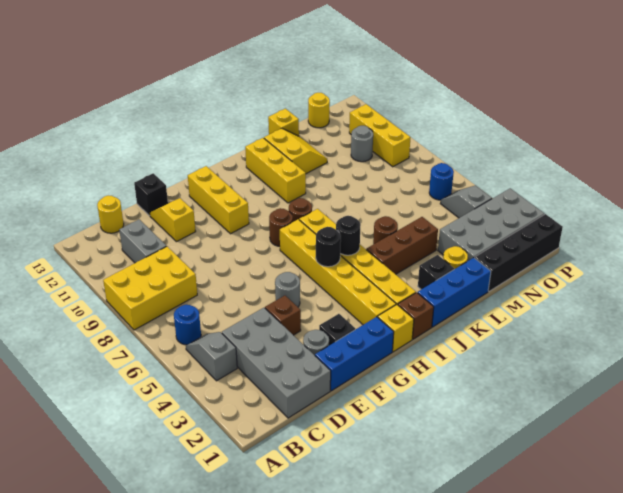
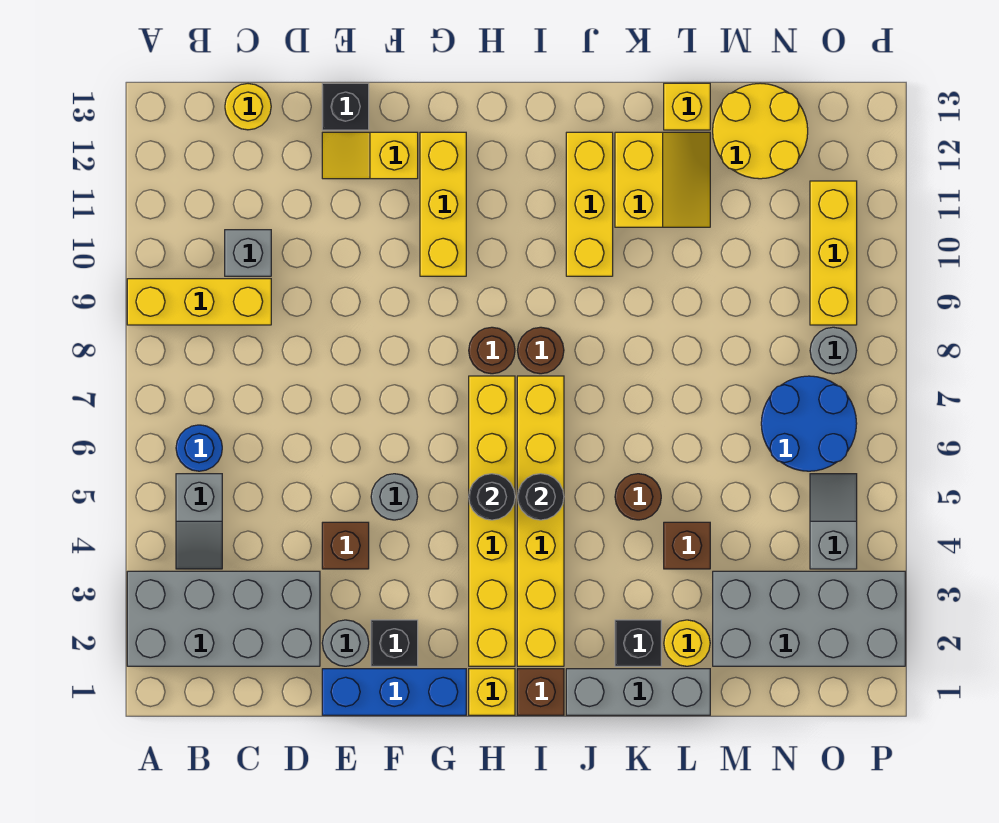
yellow brick A8:C9 level 1 -> yellow brick A9:C9 level 1
grey slope B4:B5 level 1 top 4 -> grey slope B4:B5 level 1 top 5
grey brick C1:D4 level 1 -> grey brick A2:D3 level 1
grey brick C10:C11 level 1 -> grey brick C10 level 1
yellow slope E11:E12 level 1 top 11 -> yellow slope E12:F12 level 1 top F
blue brick J1:L1 level 1 -> grey brick J1:L1 level 1
brown brick J4:L4 level 1 -> brown brick L4 level 1
black brick M1:P1 level 1 -> none
grey round brick N10 level 1 -> grey round brick O8 level 1
yellow round brick N13 level 1 -> yellow round brick M12:N13 level 1
blue round brick O6 level 1 -> blue round brick N6:O7 level 1

